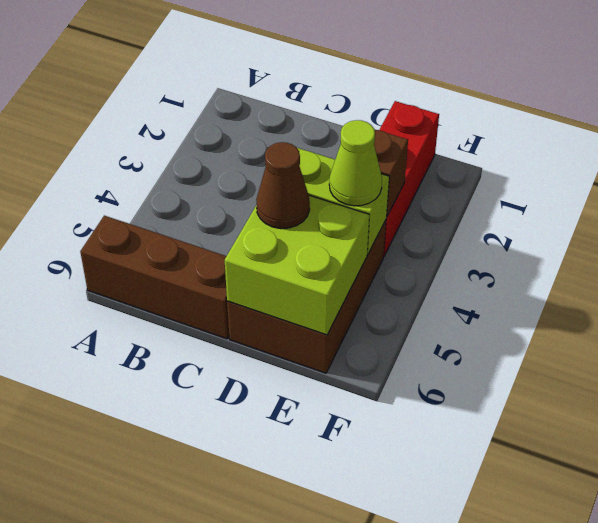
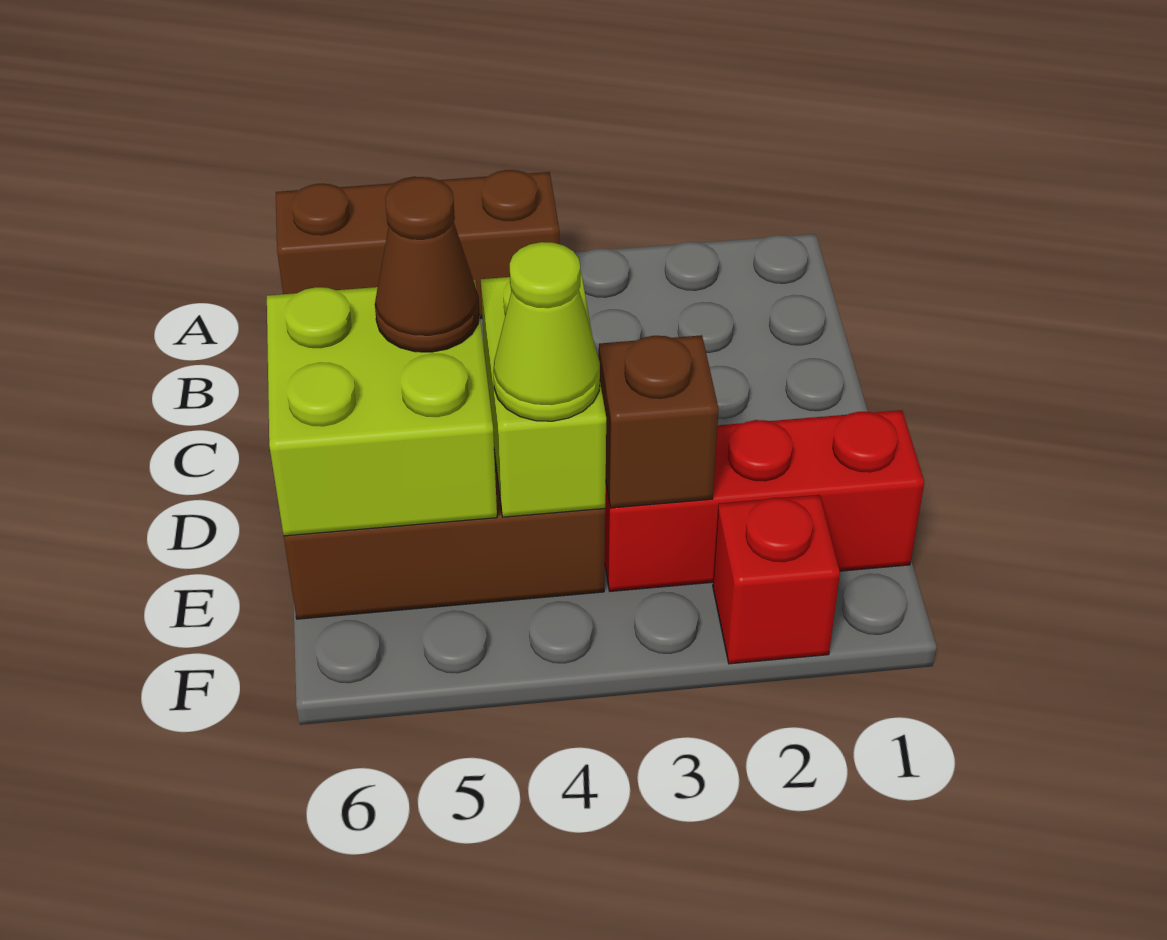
brown brick A6:C6 level 1 -> brown brick A4:A6 level 1
none -> red brick F2 level 1

